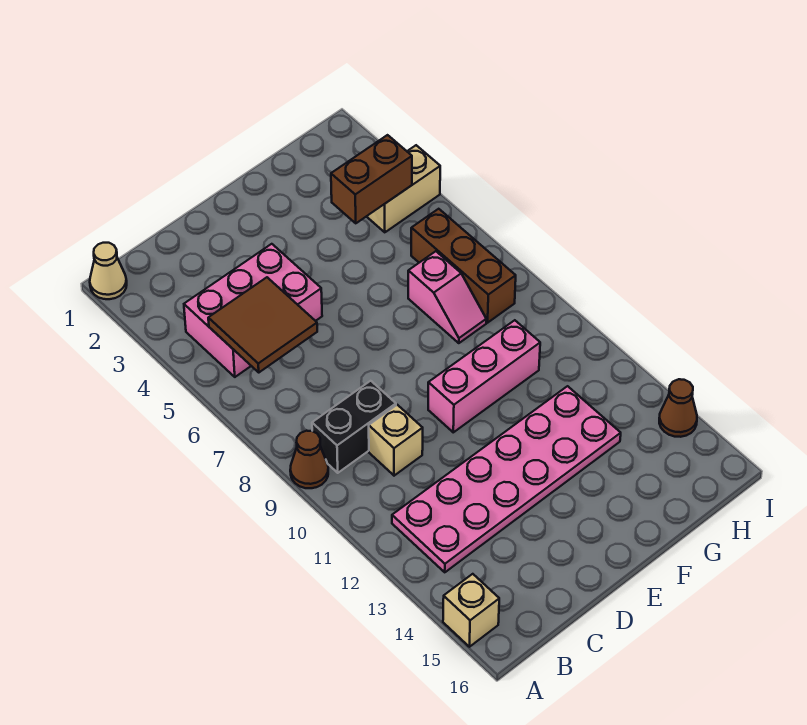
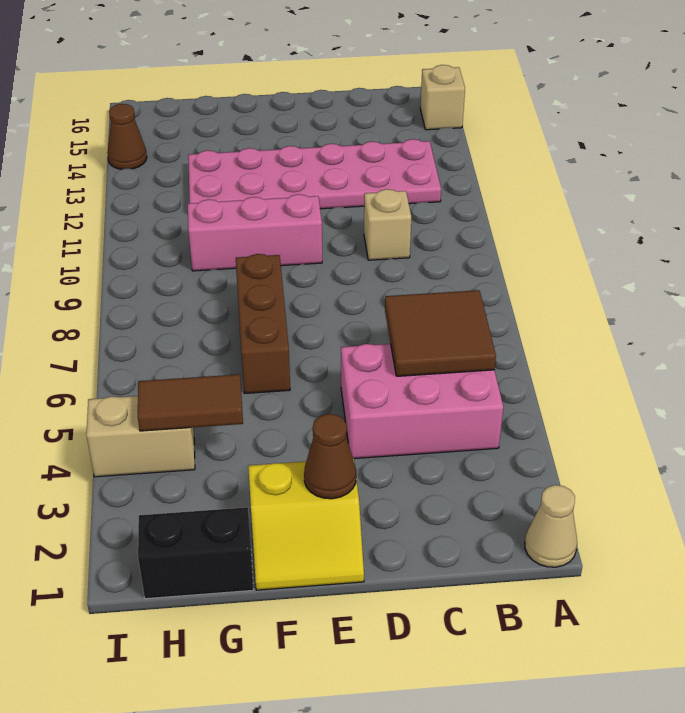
brown cone A9 level 1 -> brown cone E2 level 2
black brick B9:C9 level 1 -> black brick G1:H1 level 1
none -> yellow slope E1:F2 level 1 top 2
brown brick G4:H4 level 2 -> brown tile G4:H4 level 2
pink slope G7:G8 level 1 top 7 -> none
brown brick H6:H8 level 1 -> brown brick F6:F8 level 1

